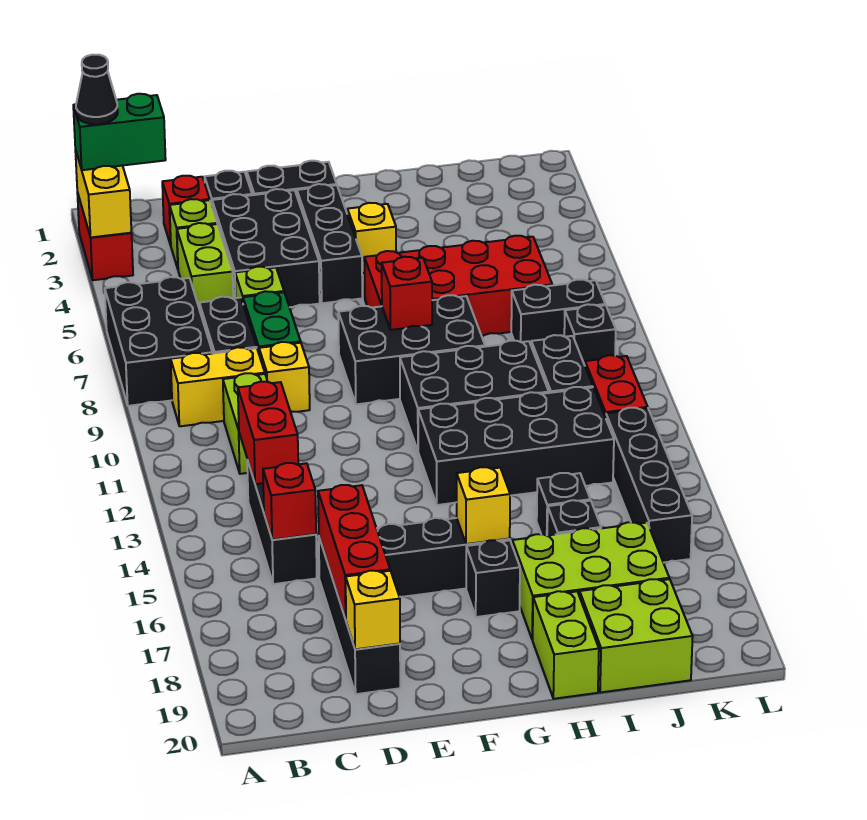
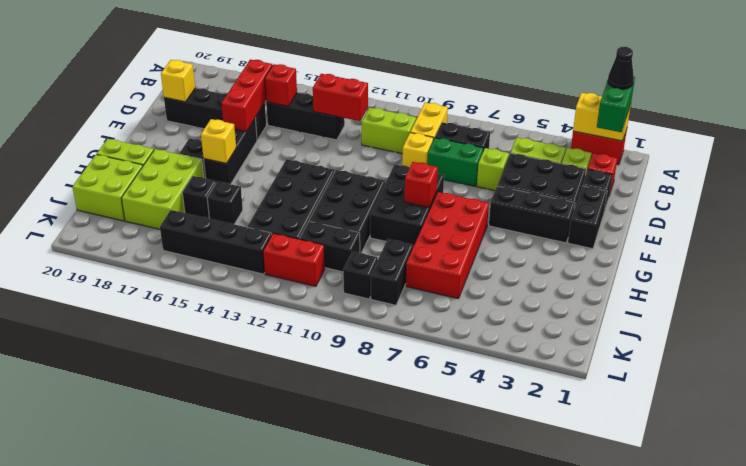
black brick A6:B8 level 1 -> none
red brick D16:D18 level 2 -> red brick C16:E16 level 2
yellow brick G4 level 1 -> none

